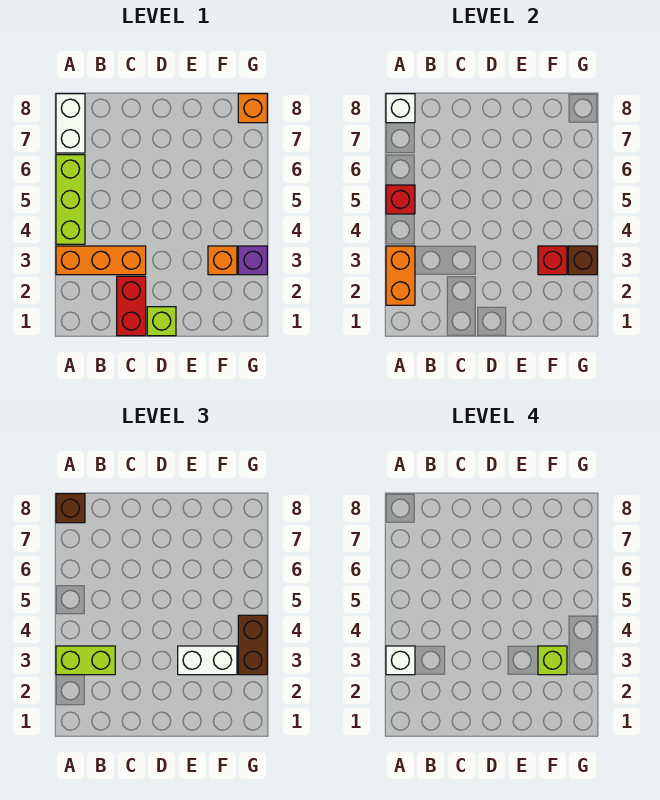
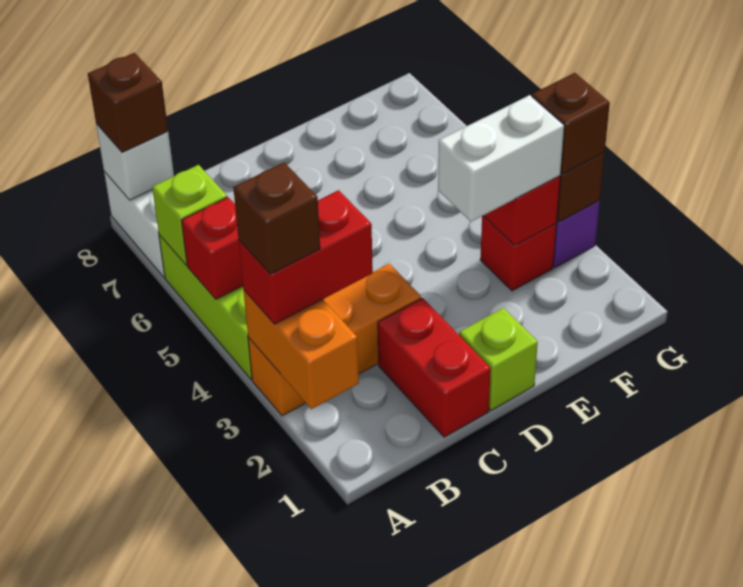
lime brick A3:B3 level 3 -> red brick A3:B3 level 3
white brick A3 level 4 -> brown brick A3 level 4
orange brick F3 level 1 -> red brick F3 level 1
lime brick F3 level 4 -> lime brick A6 level 2
brown brick G3:G4 level 3 -> brown brick G3 level 3
orange brick G8 level 1 -> none

